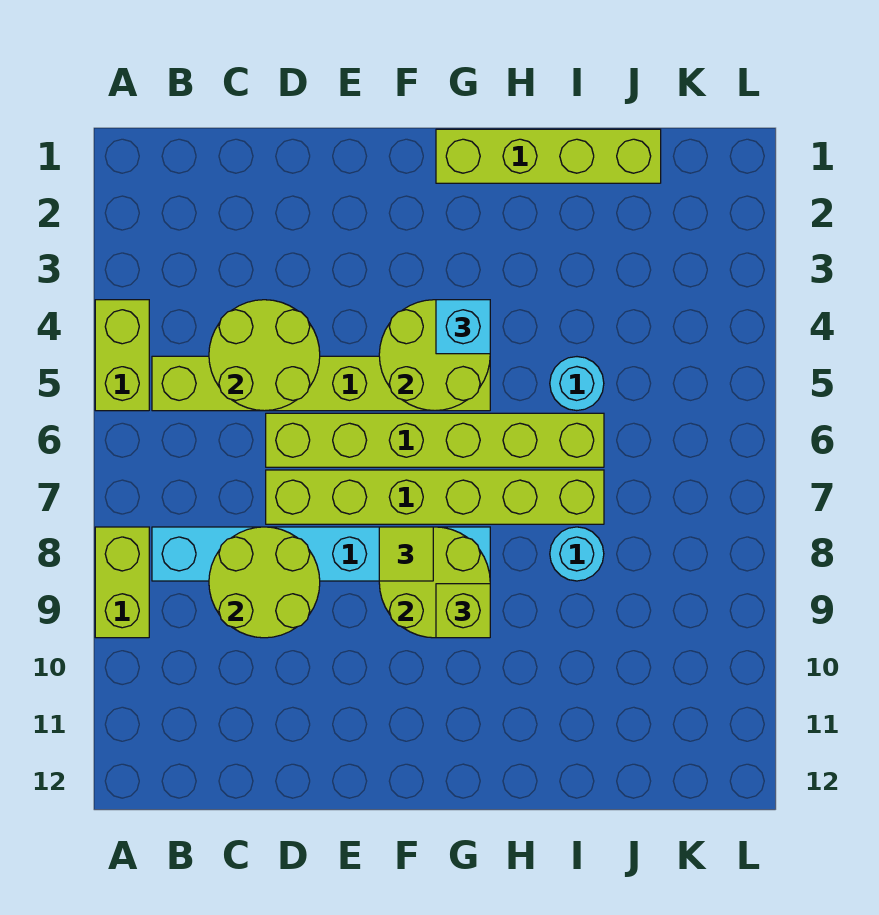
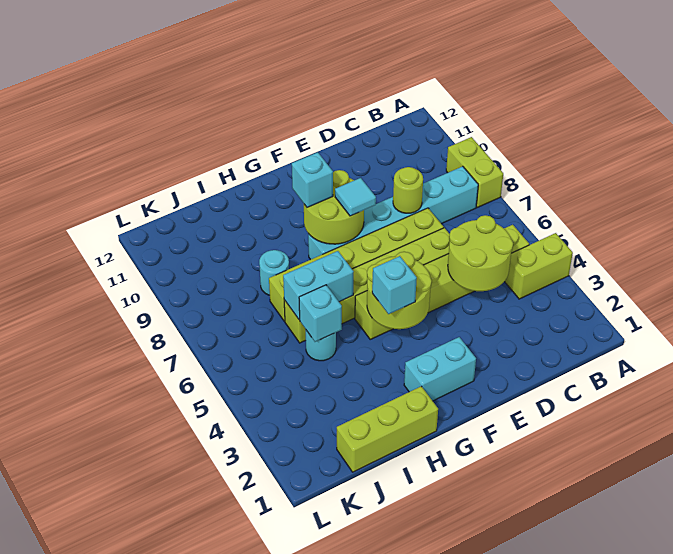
lime brick A4:A5 level 1 -> lime brick A4:B4 level 1
lime round brick C8:D9 level 2 -> lime round brick D8 level 2
none -> cyan brick F2:G2 level 1
lime tile F8 level 3 -> cyan tile F8 level 3
lime brick G1:J1 level 1 -> lime brick H1:J1 level 1
lime brick G9 level 3 -> cyan brick G9 level 3
none -> cyan brick H6:I6 level 2
none -> cyan brick I5 level 2

